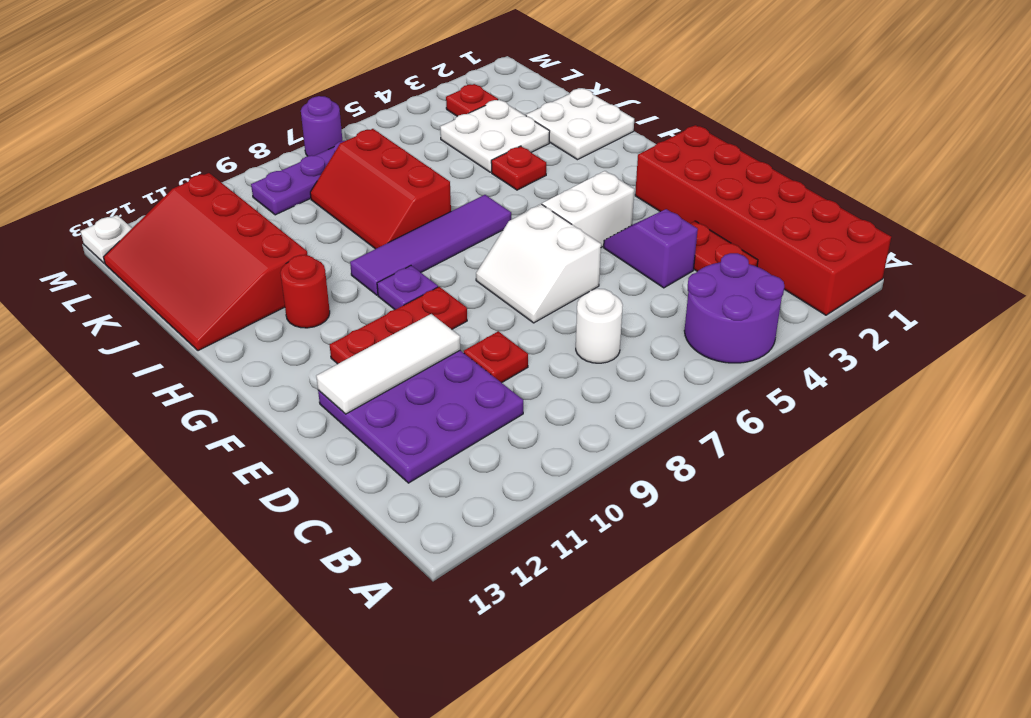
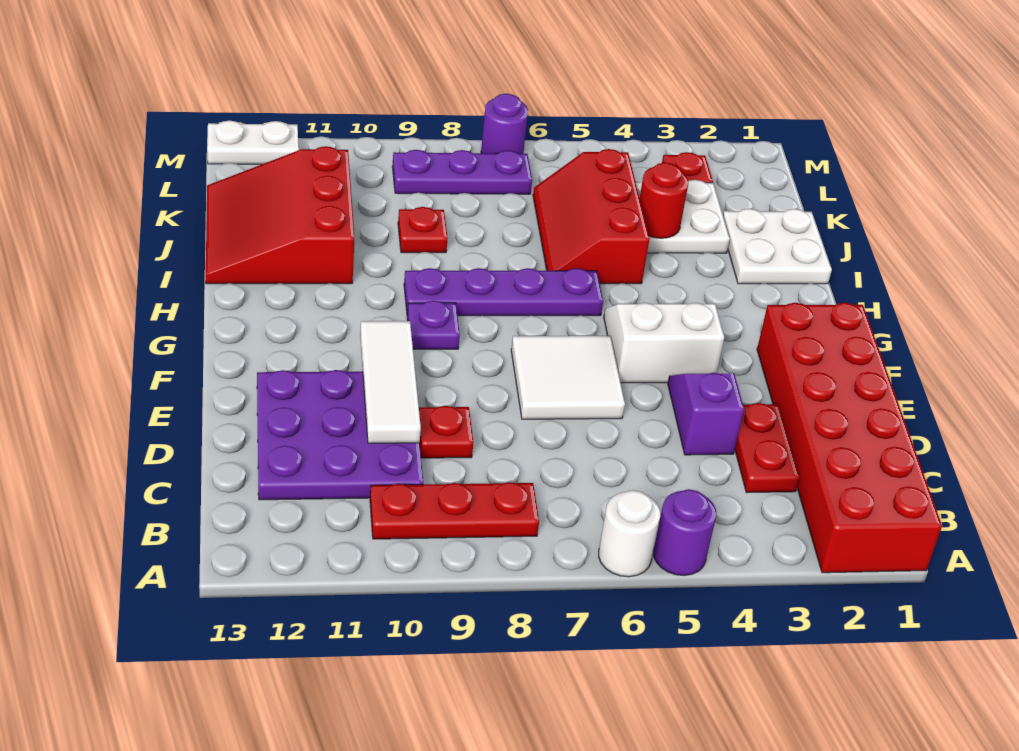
purple round brick A4:B5 level 1 -> purple round brick A5 level 1
white round brick C7 level 1 -> white round brick A6 level 1
white slope E6:F7 level 1 top 6 -> white tile E6:F7 level 1
white tile E10:E12 level 2 -> white tile D10:F10 level 2
red plate F9:F11 level 1 -> red plate B8:B10 level 1
purple tile H6:H9 level 1 -> purple plate H6:H9 level 1
red round brick H11 level 1 -> red round brick J4 level 2
red plate I4 level 1 -> red plate J9 level 1
red slope I7:K8 level 1 top 7 -> red slope I5:K6 level 1 top 5
red slope I11:L13 level 1 top 11 -> red slope I11:K13 level 1 top 11
white plate M13 level 1 -> white plate M12:M13 level 1

